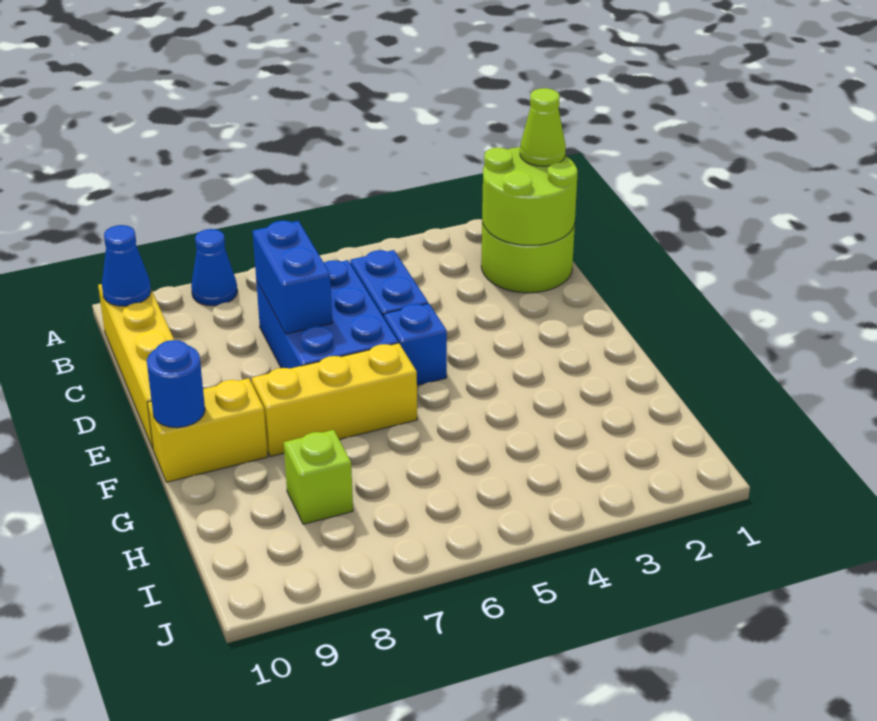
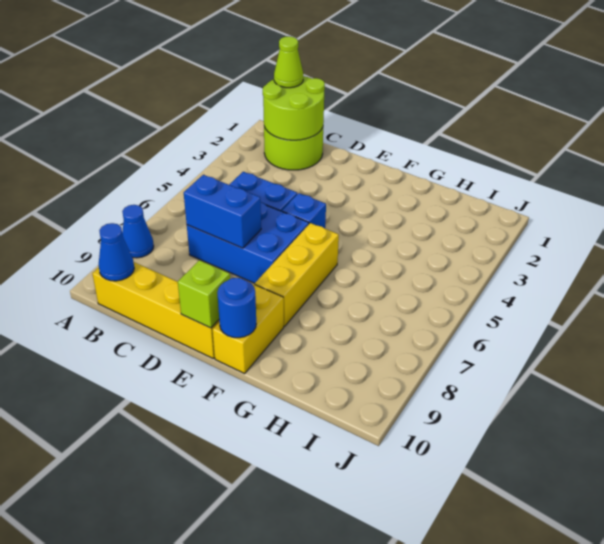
lime brick H8 level 1 -> lime brick E10 level 2

